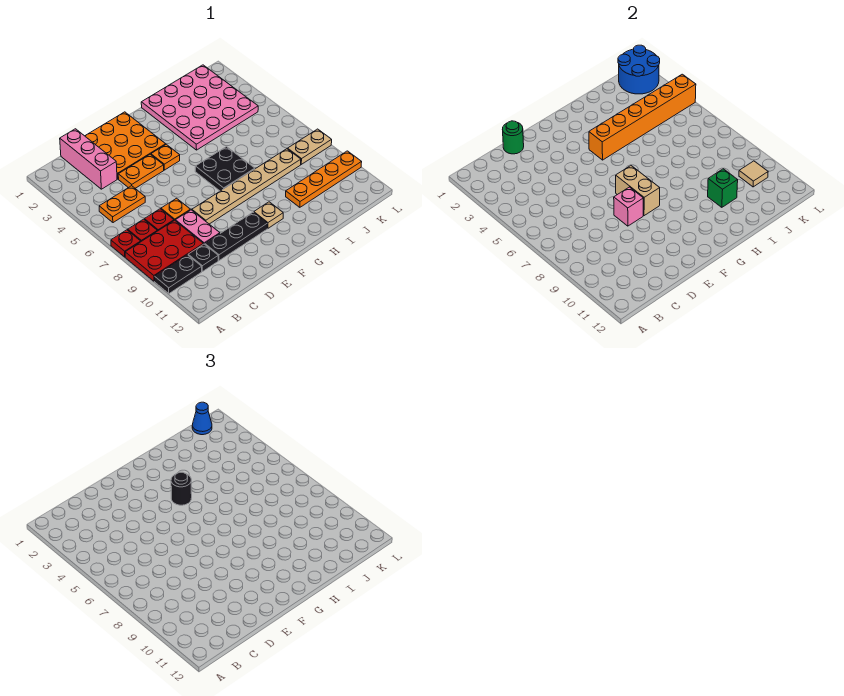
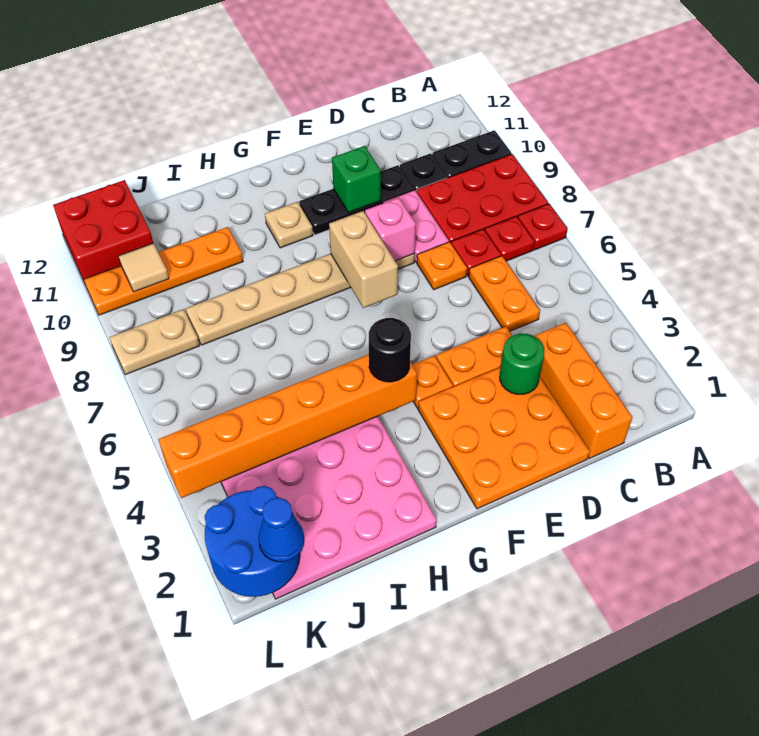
orange plate B5:C5 level 1 -> orange plate C5:C6 level 1
pink brick C1:C3 level 1 -> orange brick C1:C3 level 1
green round brick D1 level 2 -> green round brick D3 level 2
black plate G6:H7 level 1 -> none
green brick I10 level 2 -> green brick E10 level 2
none -> red brick K11:L12 level 1

